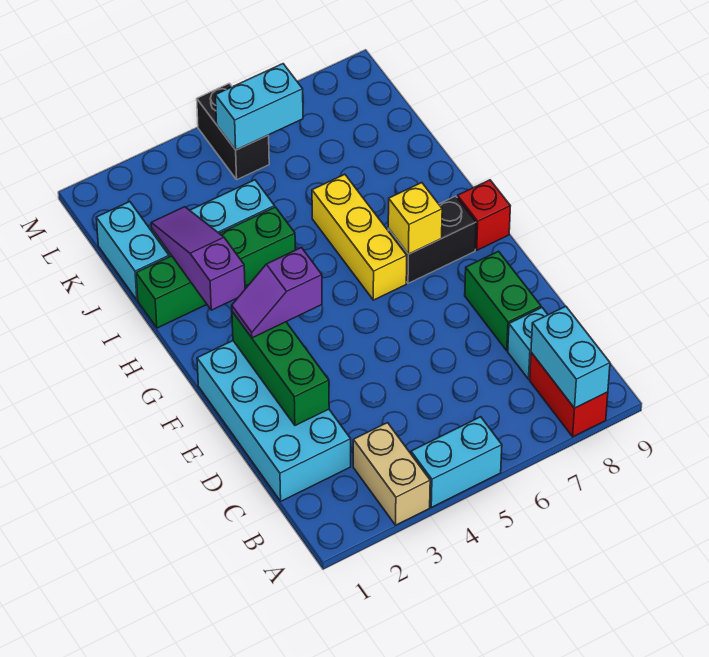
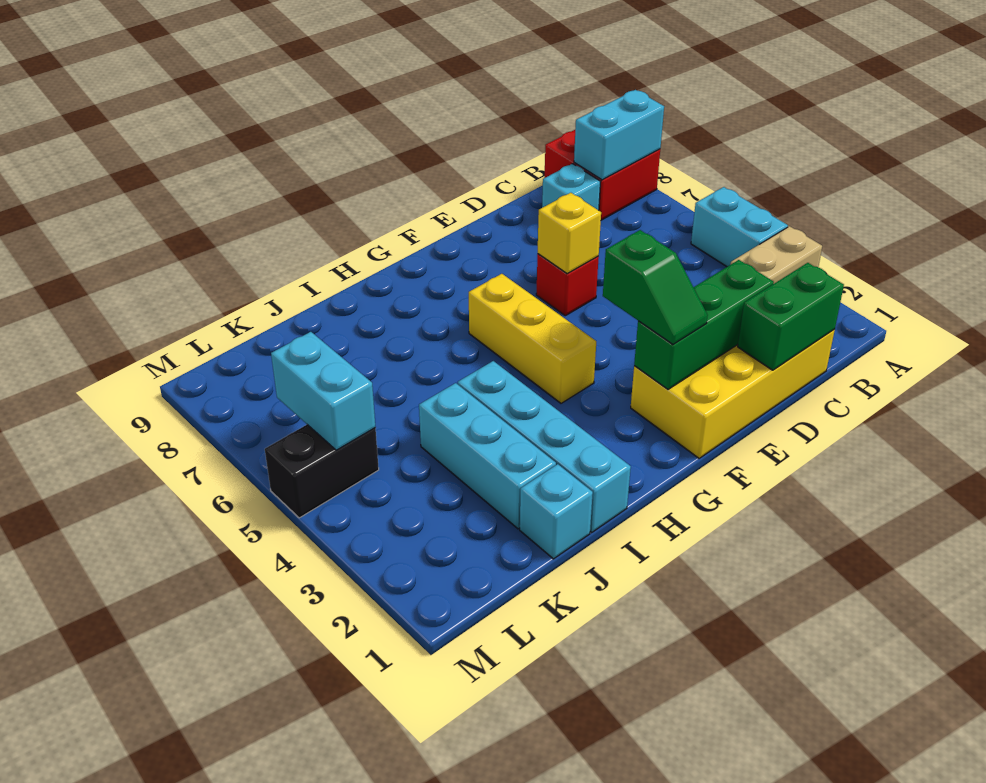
red brick A8:B8 level 1 -> red brick A8:B9 level 1
cyan brick C1:F2 level 1 -> yellow brick C1:F2 level 1
green brick D8:E8 level 1 -> green brick C1:D1 level 2
purple slope F2:F3 level 3 top 3 -> green slope F2:F3 level 3 top 3
yellow brick G6:I6 level 1 -> yellow brick G4:G6 level 1
black brick G7:G8 level 1 -> none
yellow brick G7 level 2 -> yellow brick E6 level 2
red brick G9 level 1 -> red brick E6 level 1
purple slope H2:J2 level 2 top H -> none
green brick I1:I4 level 1 -> cyan brick I1:I4 level 1
cyan brick J1:K1 level 1 -> cyan brick J1 level 1

